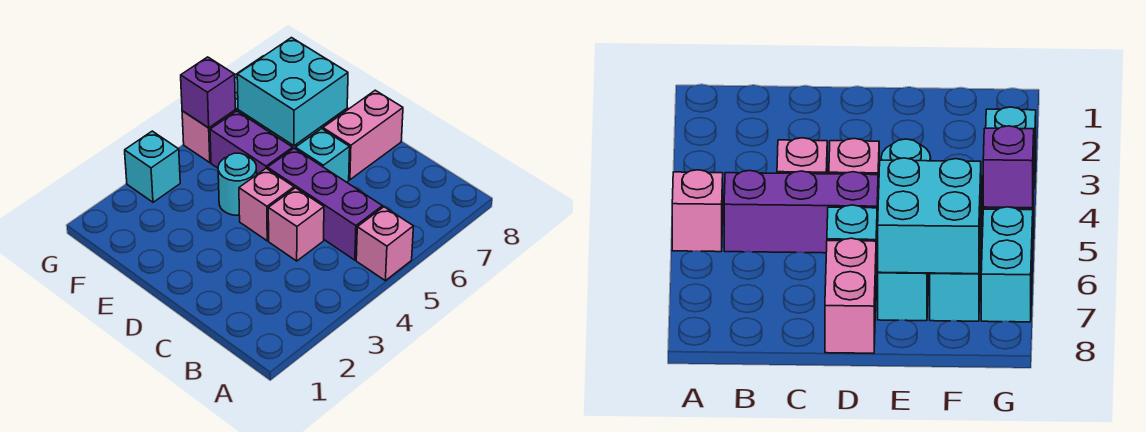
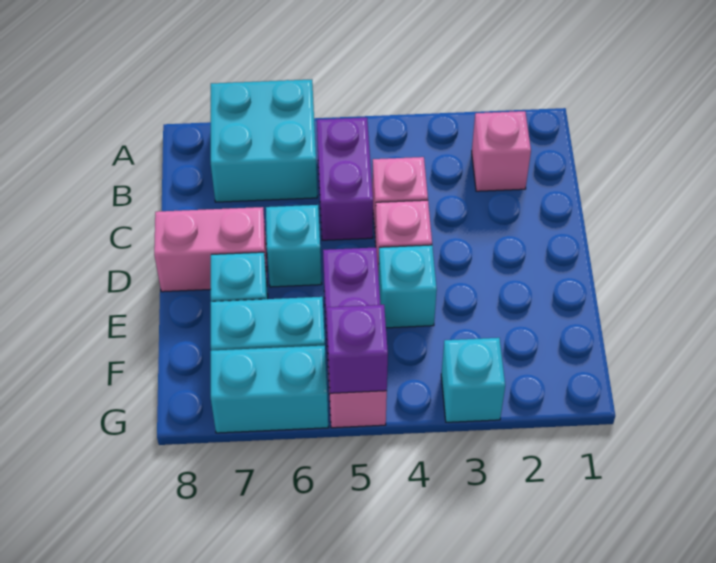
pink brick A5 level 1 -> pink brick B2 level 1
purple brick B5:D5 level 1 -> purple brick B5:C5 level 1
cyan round brick E4 level 1 -> cyan brick E4 level 1
cyan brick E6:F7 level 2 -> cyan brick A6:B7 level 1

